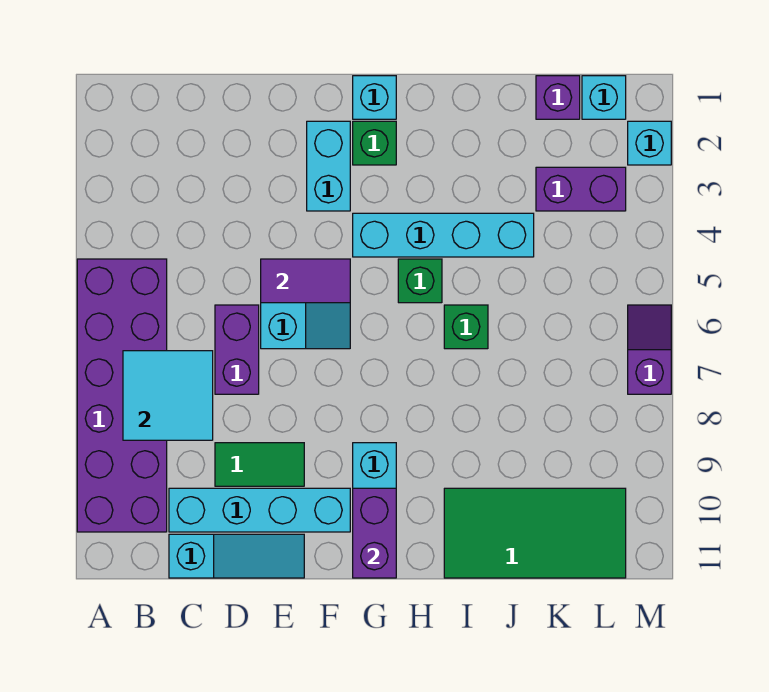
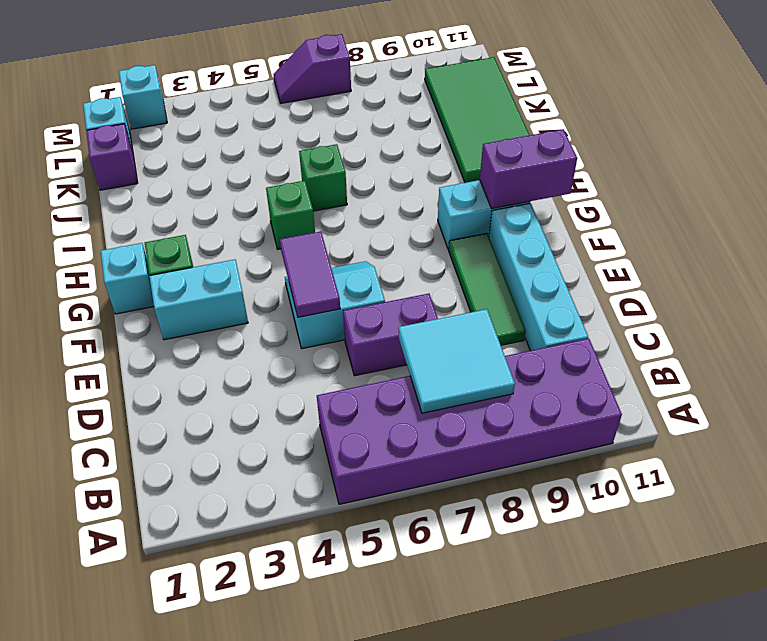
cyan slope C11:E11 level 1 top C -> none
green tile D9:E9 level 1 -> green tile D9:F9 level 1
cyan brick G4:J4 level 1 -> none
purple brick K3:L3 level 1 -> none

